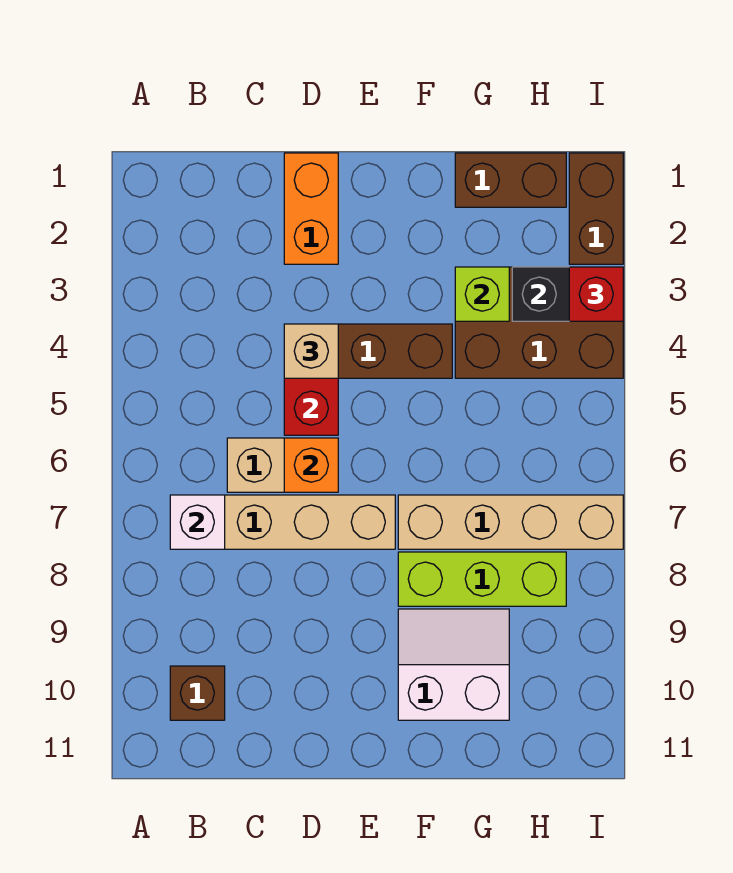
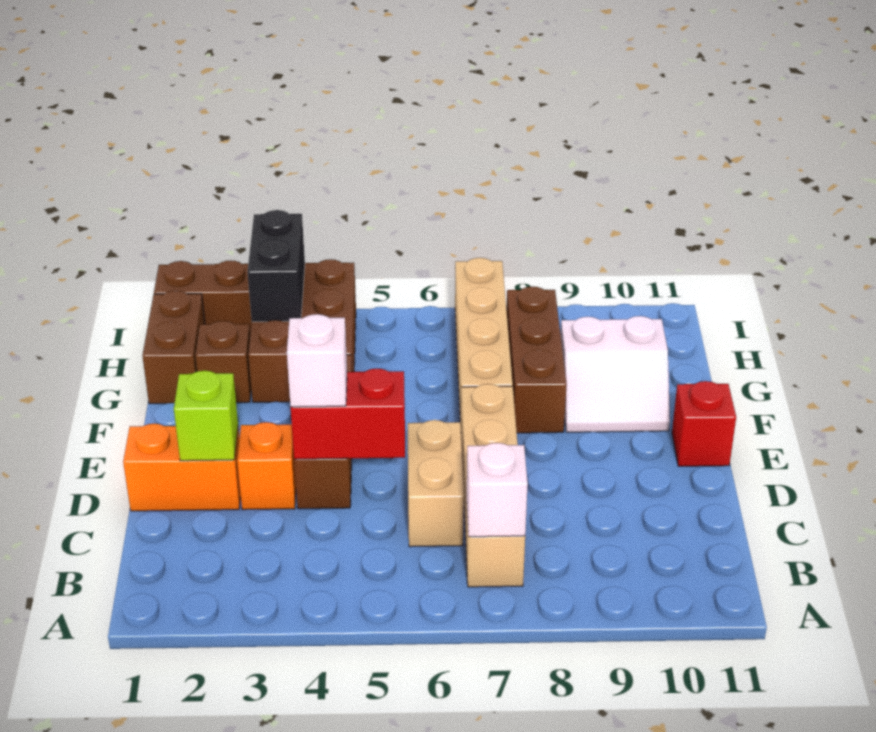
brown brick B10 level 1 -> brown brick G2 level 1
tan brick D4 level 3 -> white brick D4 level 3
orange brick D6 level 2 -> orange brick D3 level 1
lime brick F8:H8 level 1 -> brown brick F8:H8 level 1
white slope F9:G10 level 1 top 10 -> white slope F9:G10 level 1 top G
lime brick G3 level 2 -> lime brick D2 level 2
red brick I3 level 3 -> red brick E11 level 1

